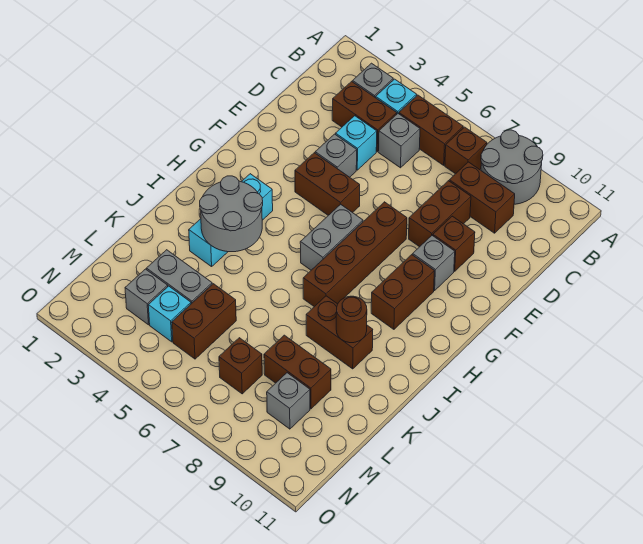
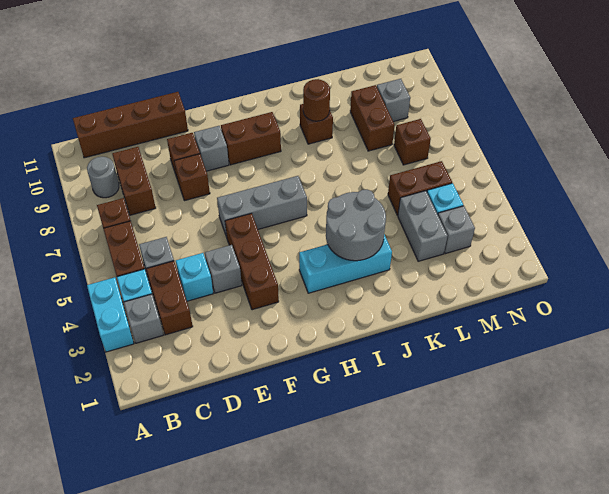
none -> cyan brick A3:A4 level 1
grey round brick A8:B9 level 1 -> grey round brick B9 level 1
brown brick D8:E8 level 1 -> brown brick E8 level 1
brown brick F4:F5 level 1 -> brown brick F3:F5 level 1
brown brick F7:I7 level 1 -> brown brick B11:E11 level 1
grey brick G6:H6 level 1 -> grey brick F6:H6 level 1
brown brick J8:J9 level 1 -> brown brick J9 level 1

